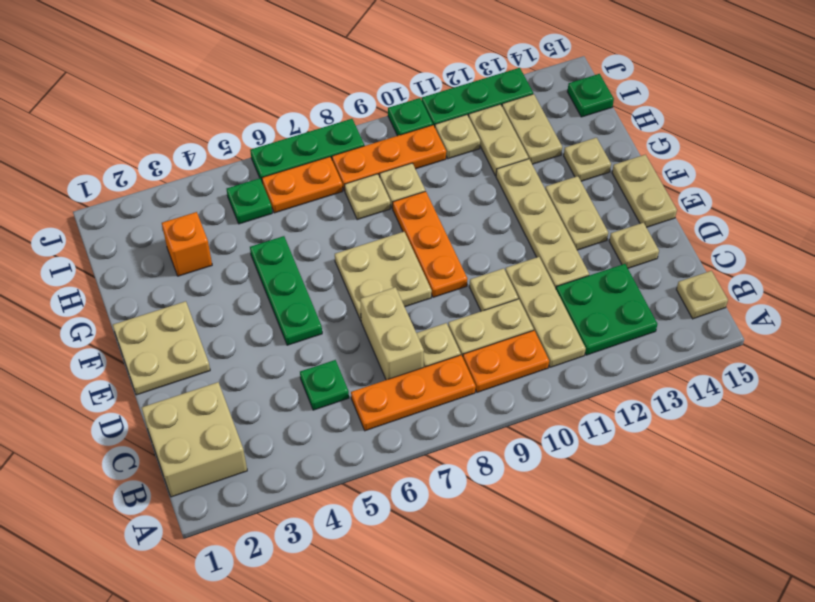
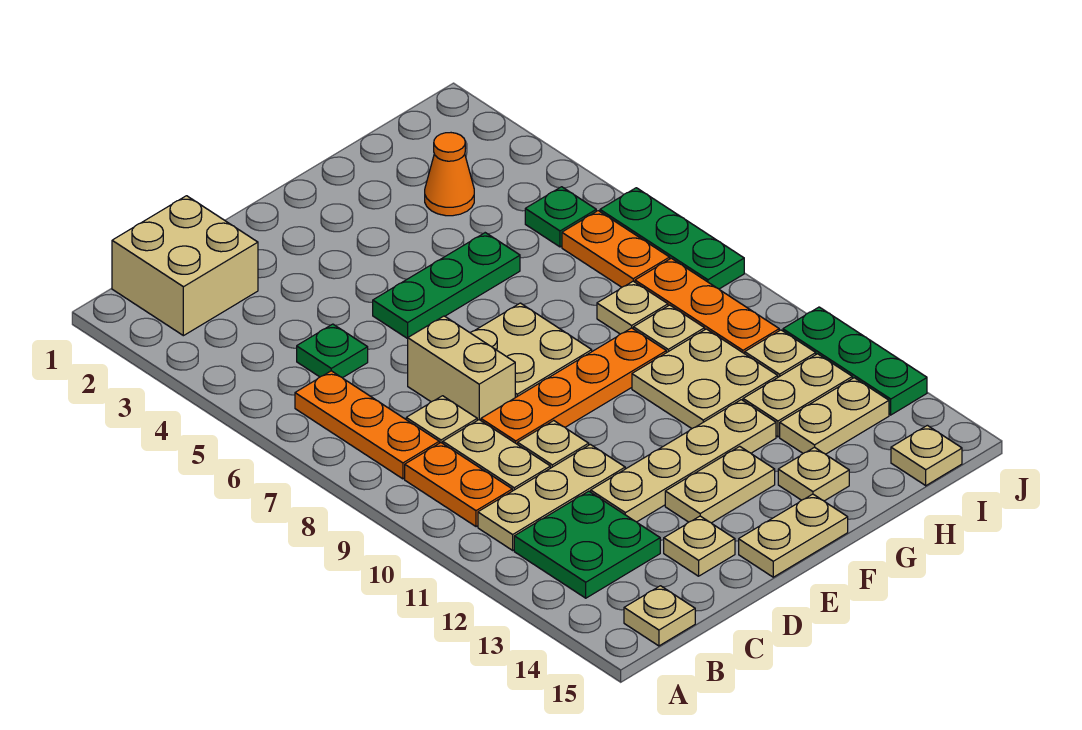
tan brick C7:D7 level 1 -> tan brick D7:D8 level 1
tan plate E1:F2 level 1 -> tan plate G10:H11 level 1
orange plate E9:G9 level 1 -> orange plate D9:G9 level 1
orange brick H3 level 1 -> orange cone H3 level 1
green plate I15 level 1 -> tan plate I15 level 1
green plate J10 level 1 -> none

